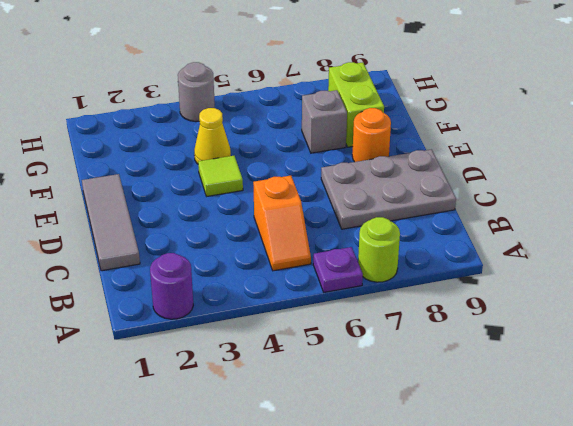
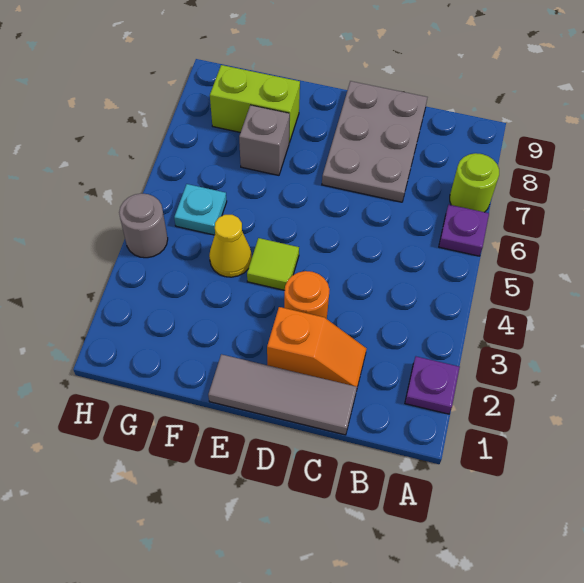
purple round brick A2 level 1 -> purple plate A2 level 1
orange slope B5:C5 level 1 top C -> orange slope C2:D2 level 1 top D
orange round brick E8 level 1 -> orange round brick D3 level 1
none -> cyan plate G5 level 1

